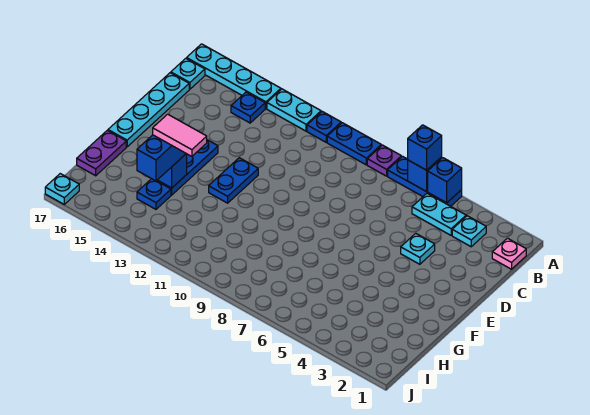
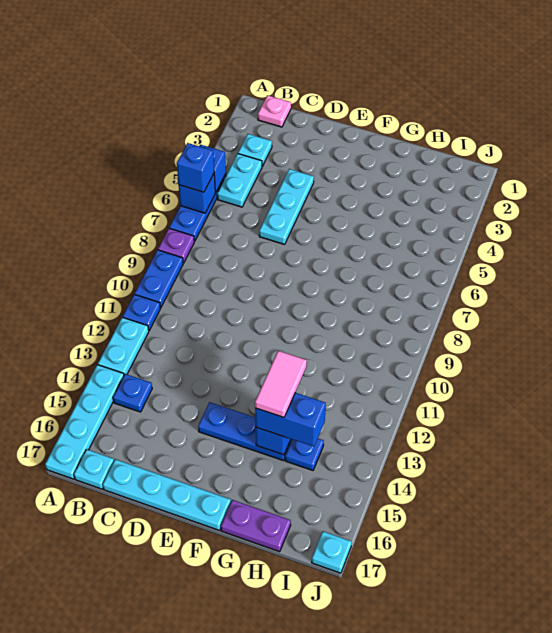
cyan plate D4 level 1 -> cyan plate D4:D6 level 1
blue plate E12:F12 level 1 -> none

